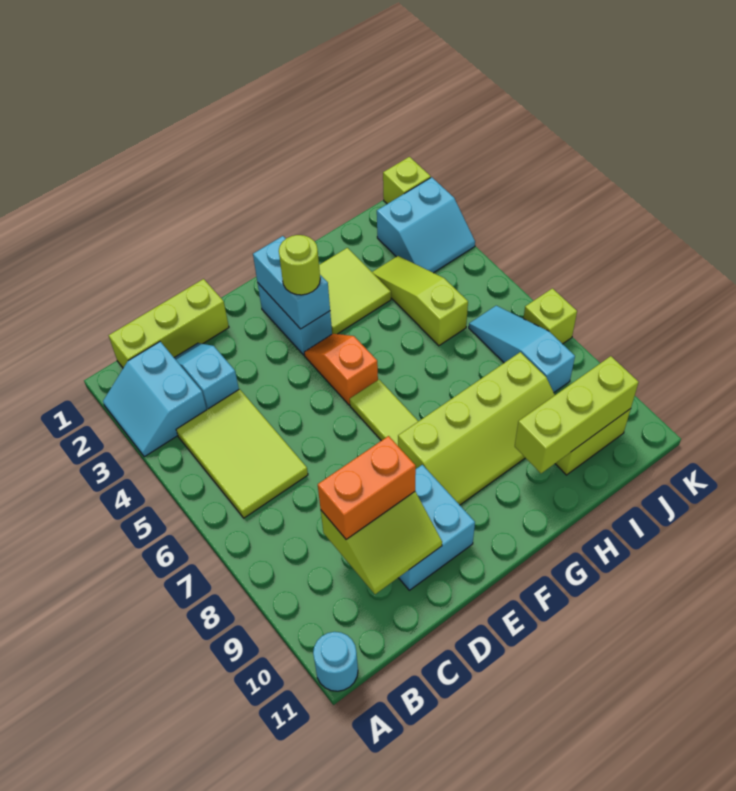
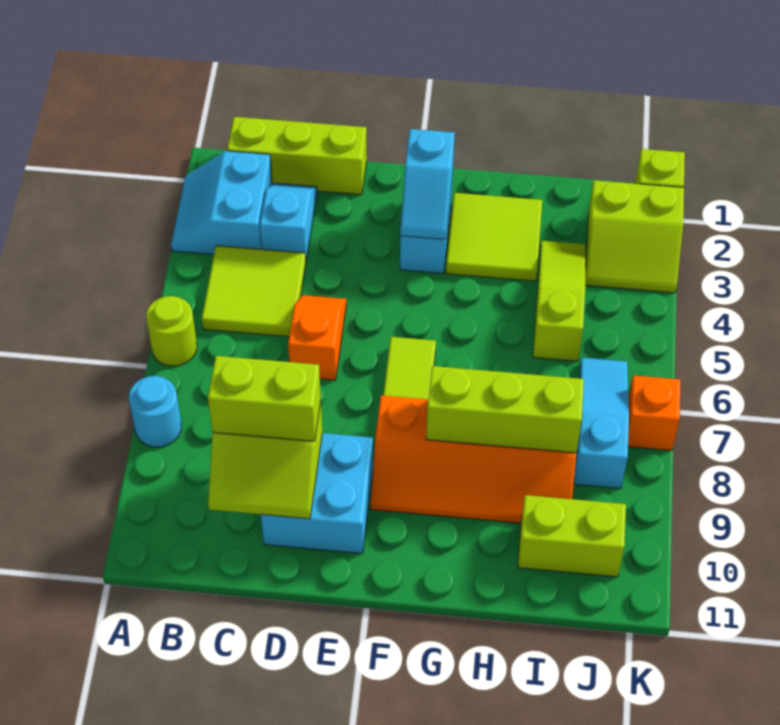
cyan round brick A11 level 1 -> cyan round brick A8 level 1
lime tile B4:C6 level 1 -> lime tile B4:C5 level 1
orange brick C9:D9 level 3 -> lime brick C9:D9 level 3
cyan brick F2:F3 level 2 -> cyan slope F2:F3 level 2 top 2
lime round brick F3 level 3 -> lime round brick A6 level 1
orange slope F4:F5 level 1 top 5 -> orange slope D5:D6 level 1 top 6
lime slope F8:I9 level 1 top 8 -> orange slope F8:I9 level 1 top 8
lime brick H10:J10 level 2 -> lime brick G8:I8 level 2
cyan slope J2:K3 level 1 top 2 -> lime slope J2:K3 level 1 top 2
lime brick K7 level 1 -> orange brick K7 level 1

